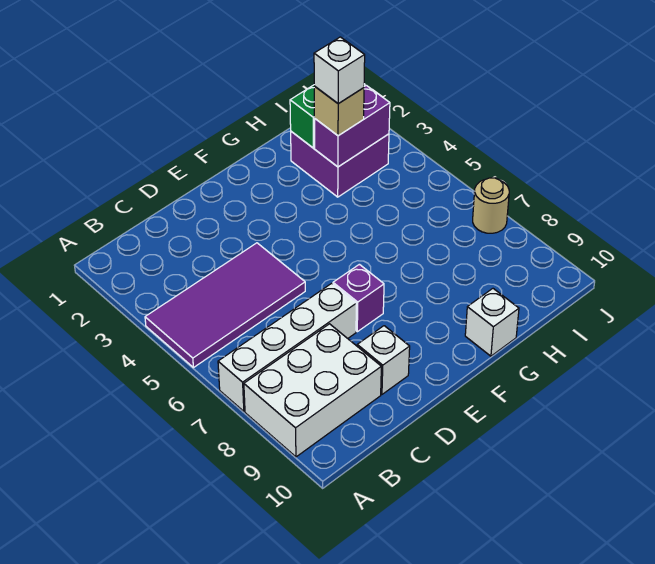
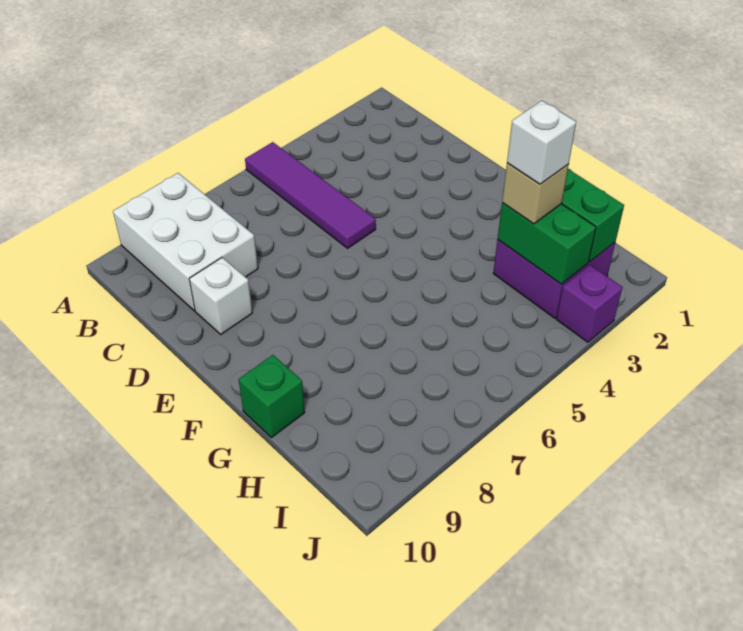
purple tile A4:D5 level 1 -> purple tile A5:D5 level 1
white brick A7:D7 level 1 -> none
purple brick E7 level 1 -> purple brick J3 level 1
white brick G10 level 1 -> green brick G10 level 1
purple brick H3:I3 level 2 -> green brick H3:I3 level 2
tan round brick J7 level 1 -> none

